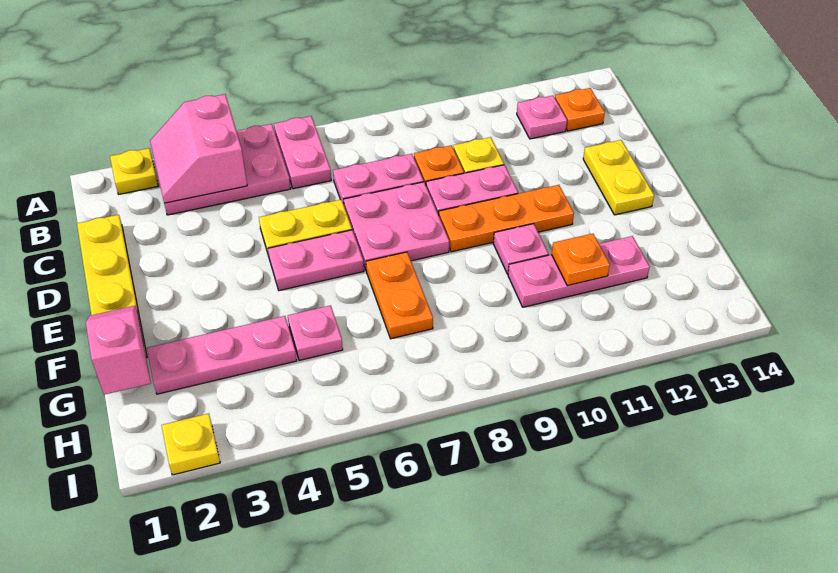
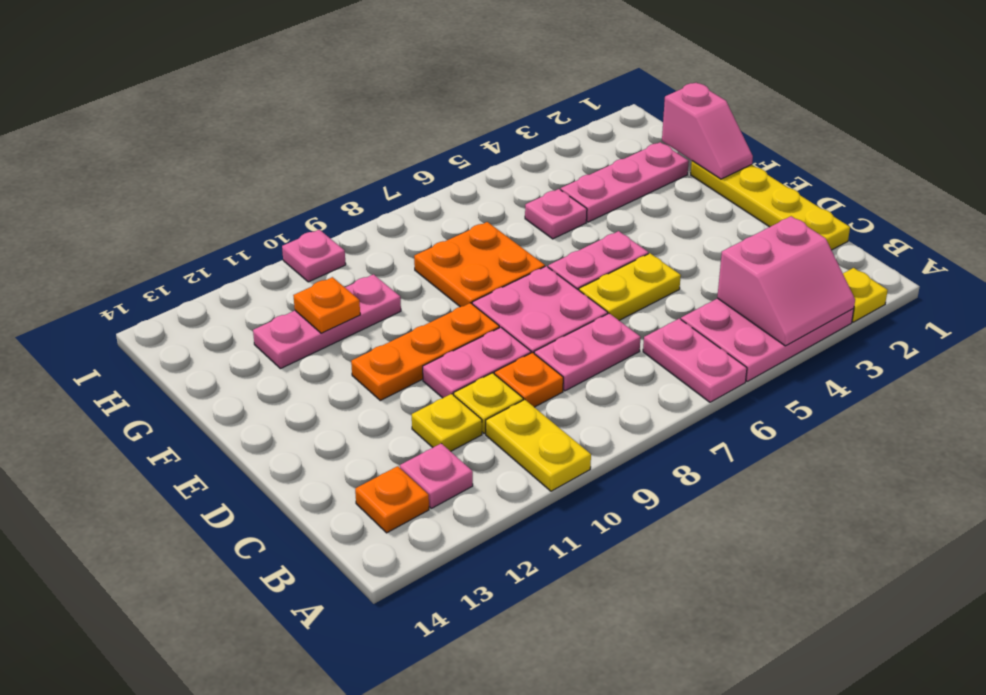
pink slope A3:B4 level 2 top 4 -> pink slope A3:B4 level 2 top B
yellow plate D13:E13 level 1 -> yellow plate A10:B10 level 1
orange plate F7:G7 level 1 -> orange plate F7:G8 level 1
pink plate F10 level 1 -> pink plate I10 level 1
yellow plate I2 level 1 -> yellow plate C11 level 1

